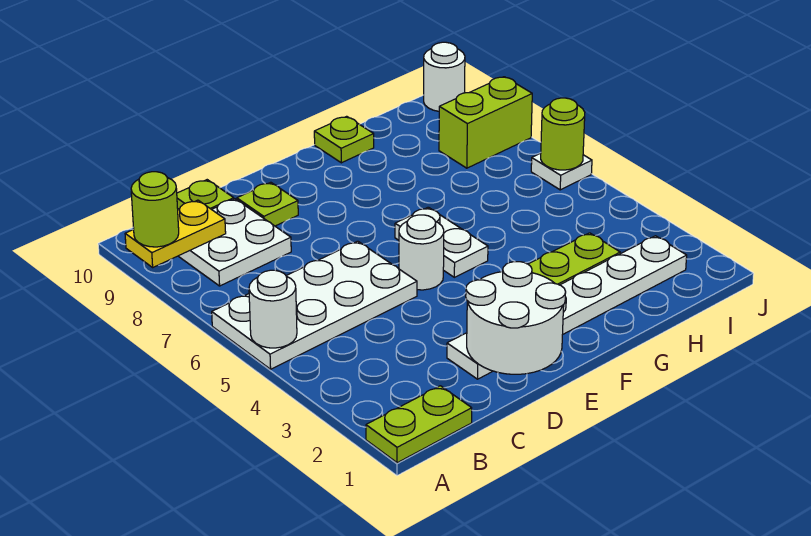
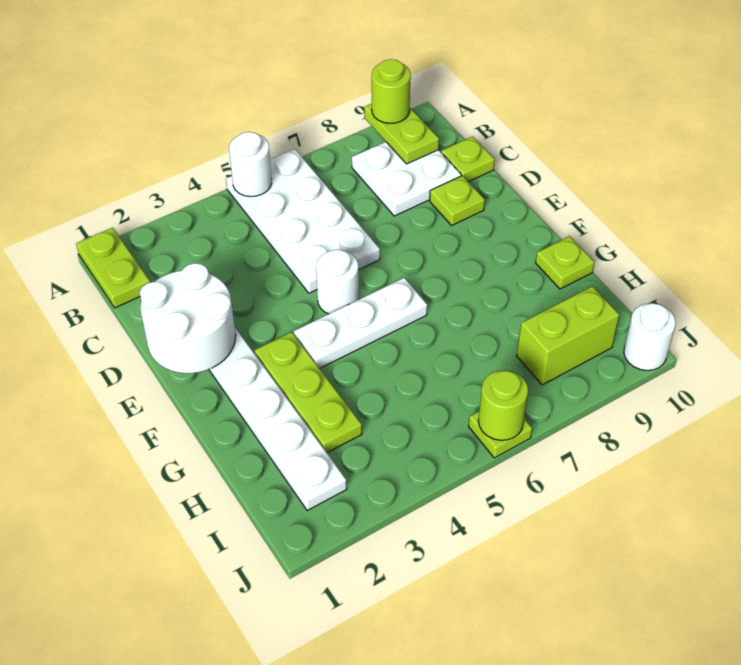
yellow plate A9:B9 level 2 -> lime plate A9:B9 level 2
white plate F5:F6 level 1 -> white plate F4:F6 level 1
lime brick I8:J8 level 1 -> lime brick I8:I9 level 1
white plate J6 level 1 -> lime plate J6 level 1

